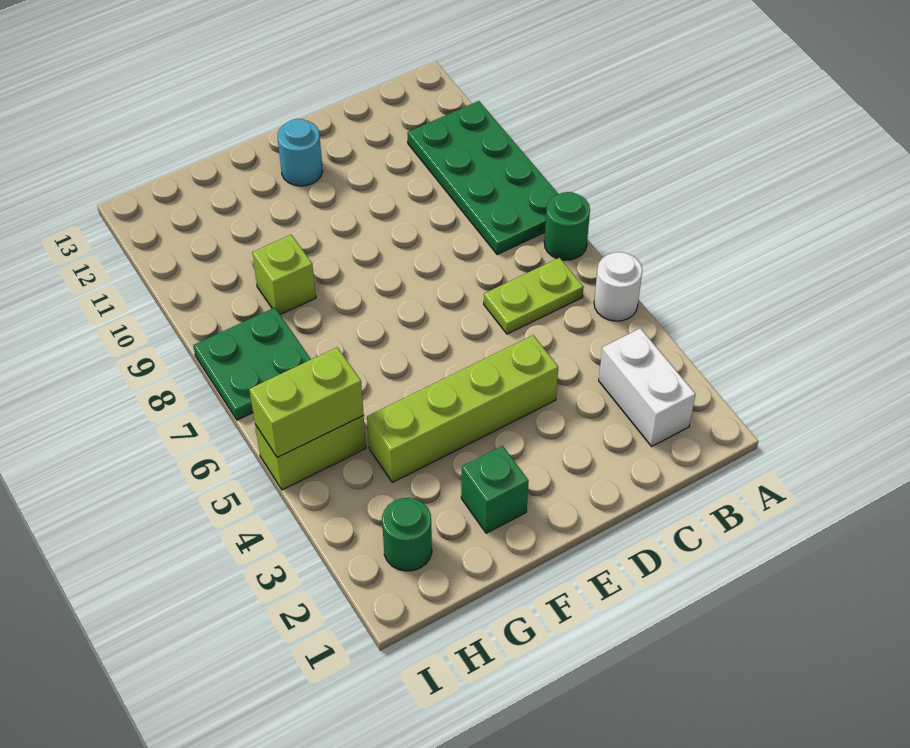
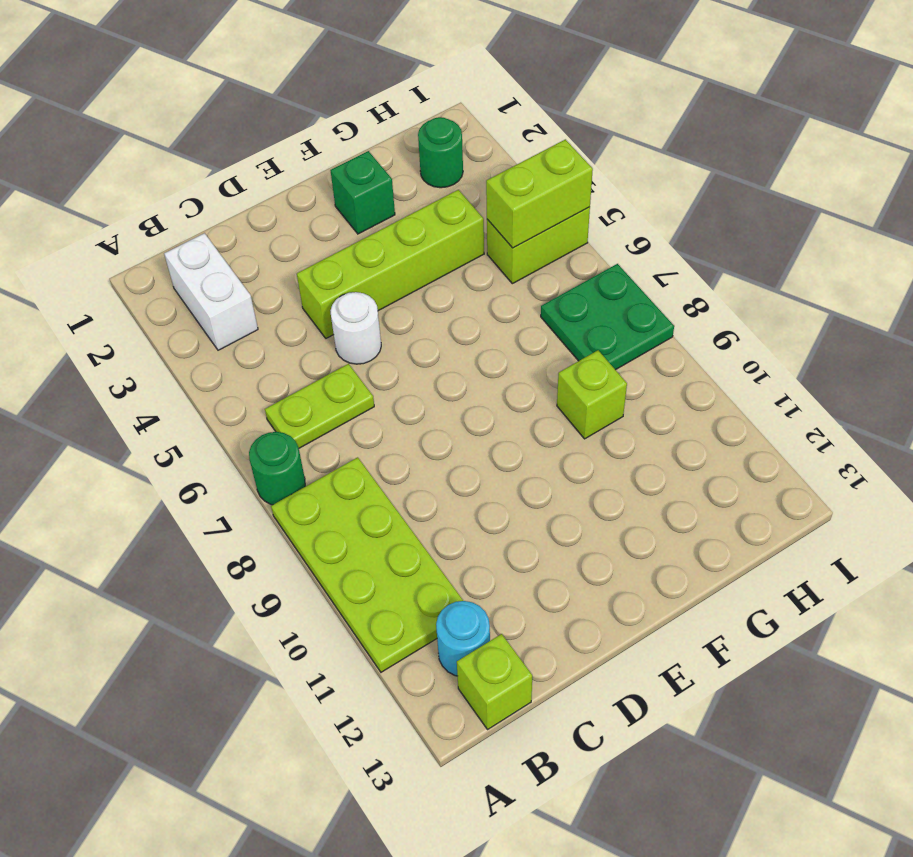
white round brick A5 level 1 -> white round brick D5 level 1
green plate A8:B11 level 1 -> lime plate A8:B11 level 1
none -> lime brick B13 level 1
cyan round brick E12 level 1 -> cyan round brick B12 level 1

